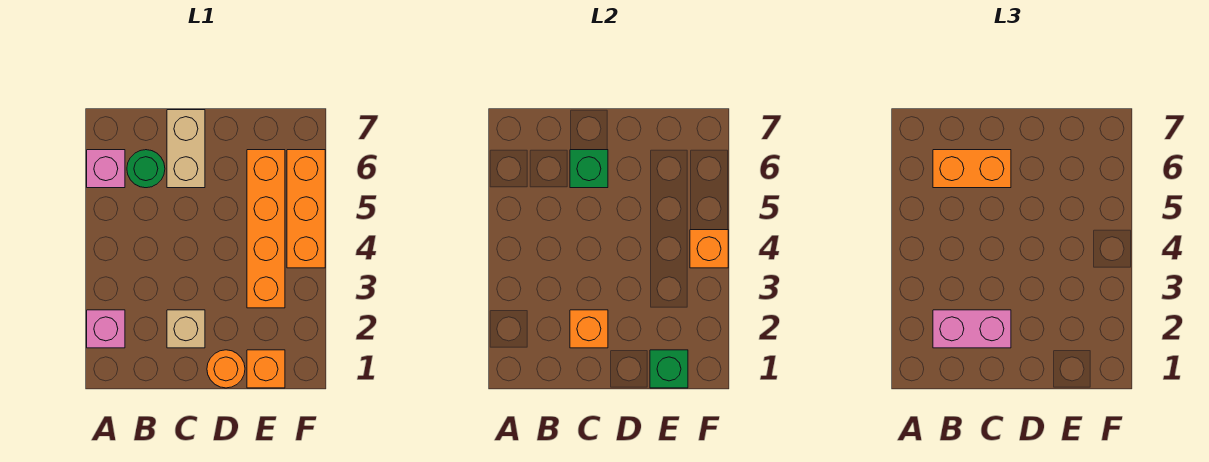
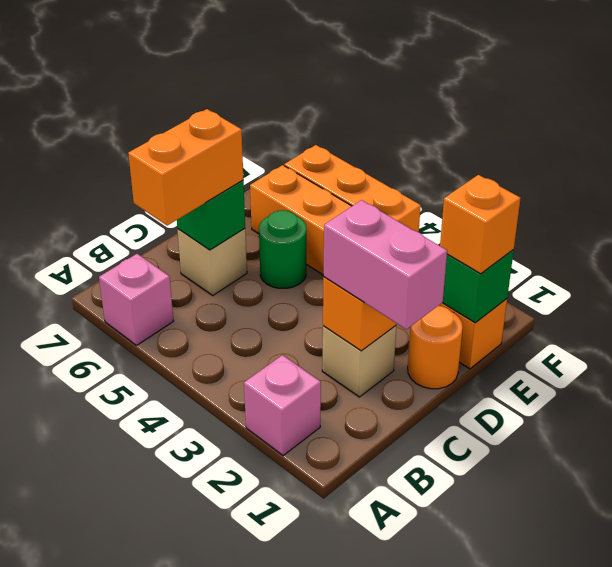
pink brick B2:C2 level 3 -> pink brick C1:C2 level 3
green round brick B6 level 1 -> green round brick D5 level 1
tan brick C6:C7 level 1 -> tan brick C6 level 1
orange brick F4 level 2 -> orange brick E1 level 3

